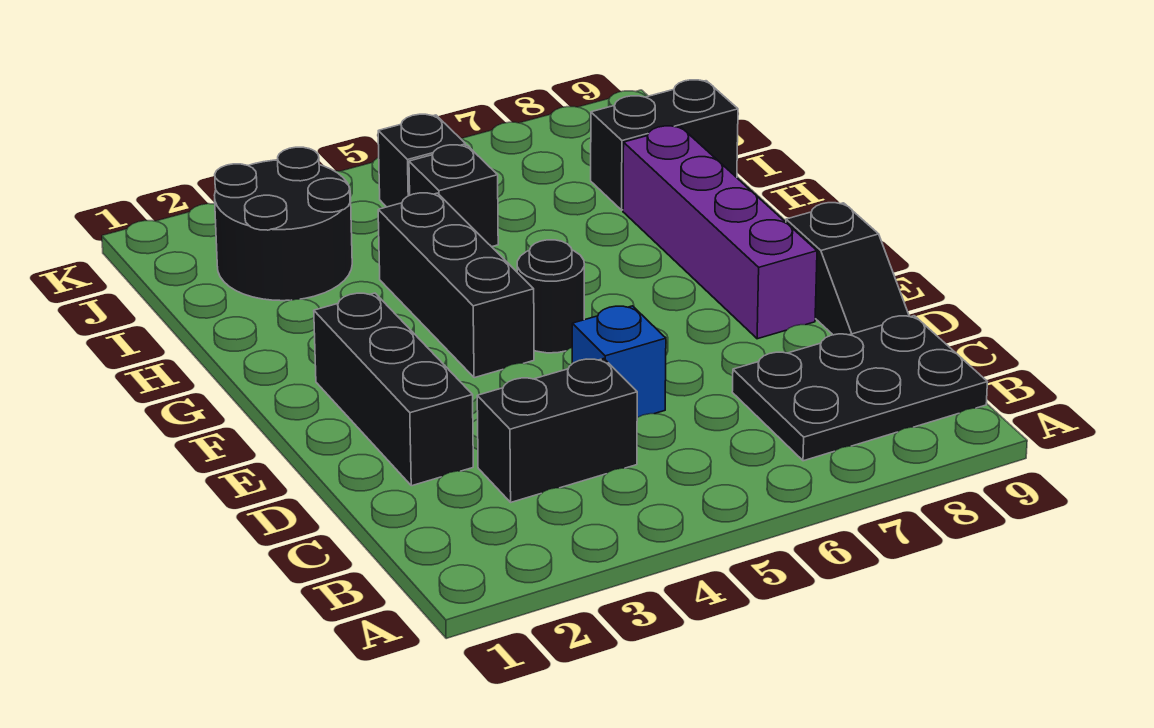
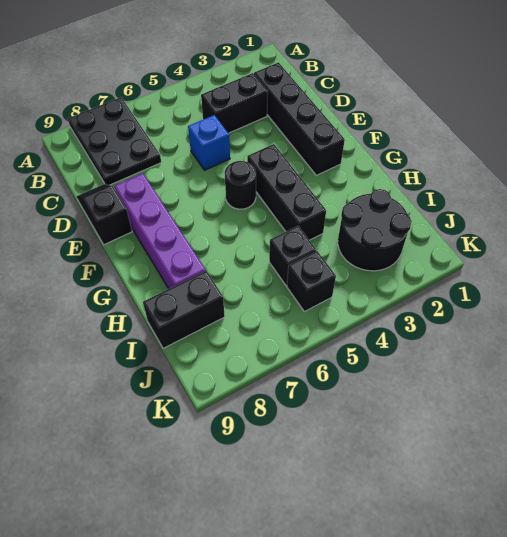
black plate B7:C9 level 1 -> black plate A7:C8 level 1
black brick D2:F2 level 1 -> black brick C2:F2 level 1

